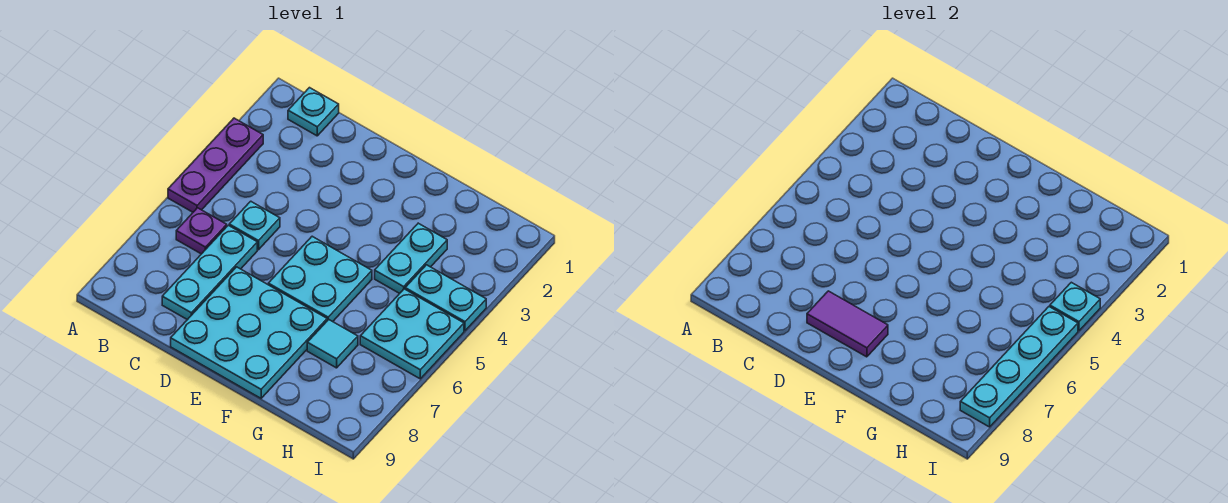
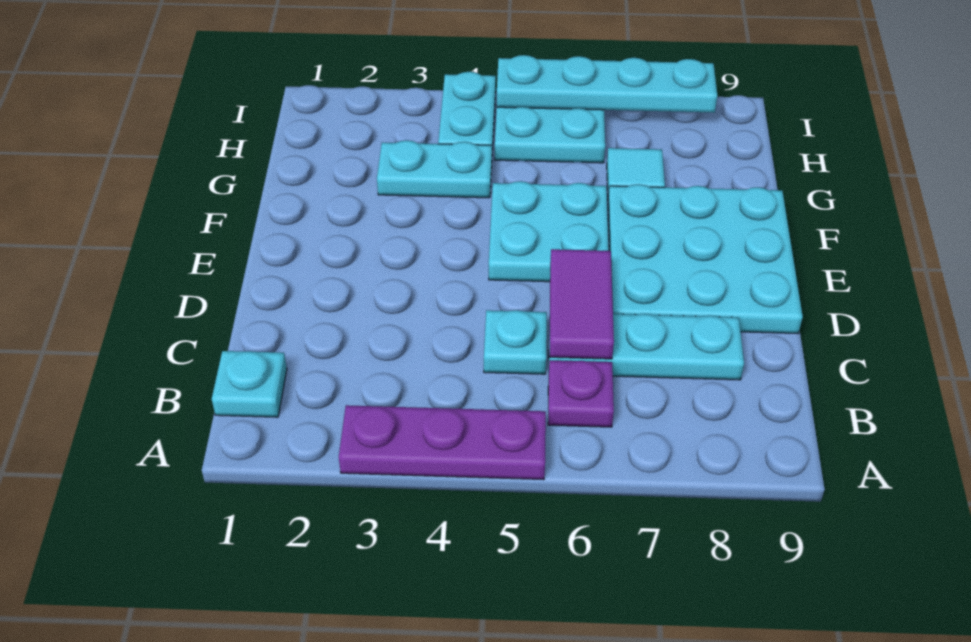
purple tile D8:E8 level 2 -> purple tile C6:D6 level 2
cyan plate I4 level 2 -> none

